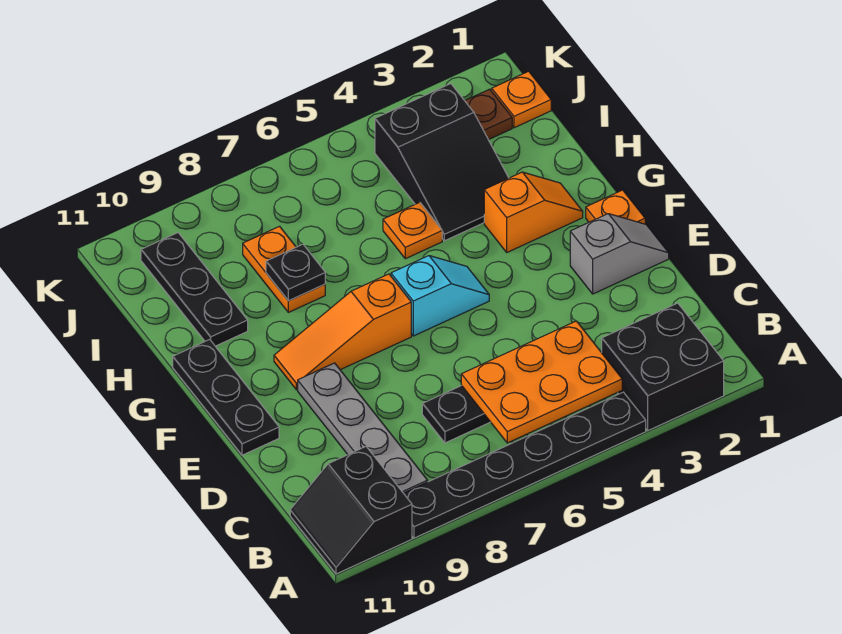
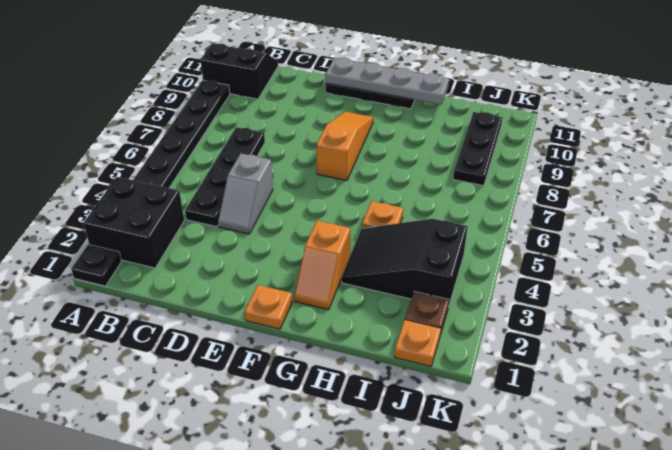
orange plate B4:C6 level 2 -> none
grey plate B9:E9 level 1 -> grey plate E11:H11 level 2
grey slope E1:E2 level 1 top 2 -> grey slope D4:D5 level 1 top 5
cyan slope F5:F6 level 1 top 6 -> none
orange plate H8:I8 level 1 -> none
black plate H8 level 2 -> black plate A1 level 1
black plate H10:J10 level 1 -> black plate J8:J10 level 1

